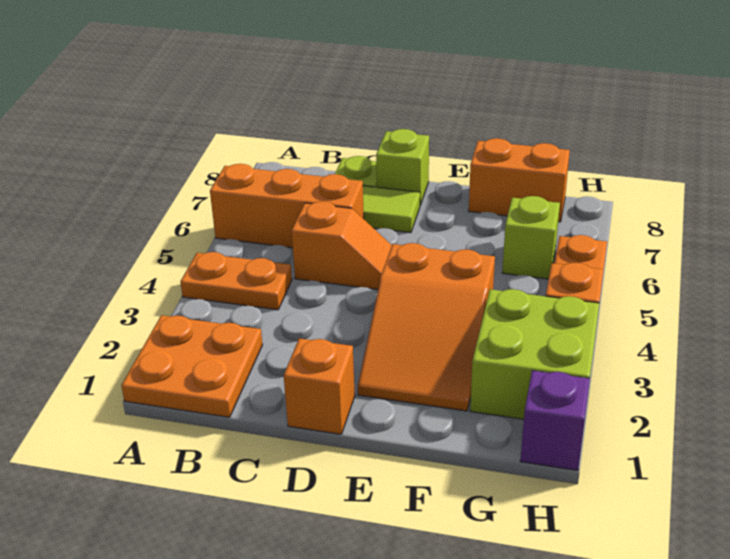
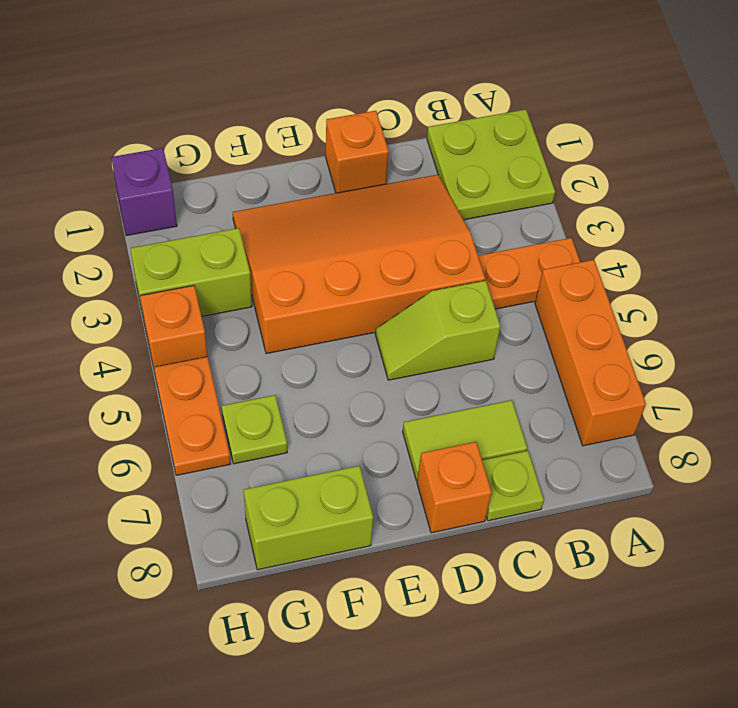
orange plate A1:B2 level 1 -> lime plate A1:B2 level 1
orange brick A6:C6 level 1 -> orange brick A5:A7 level 1
orange slope C5:D5 level 1 top C -> lime slope C5:D5 level 1 top C
lime brick D8 level 1 -> orange brick D8 level 1
orange slope E2:F4 level 1 top 4 -> orange slope C2:F4 level 1 top 4
orange brick F8:G8 level 1 -> lime brick F8:G8 level 1
lime brick G2:H3 level 1 -> lime brick G3:H3 level 1
lime brick G6 level 1 -> lime plate G6 level 1

